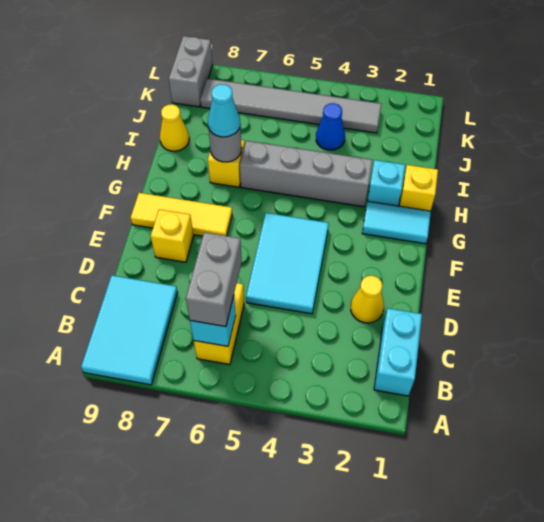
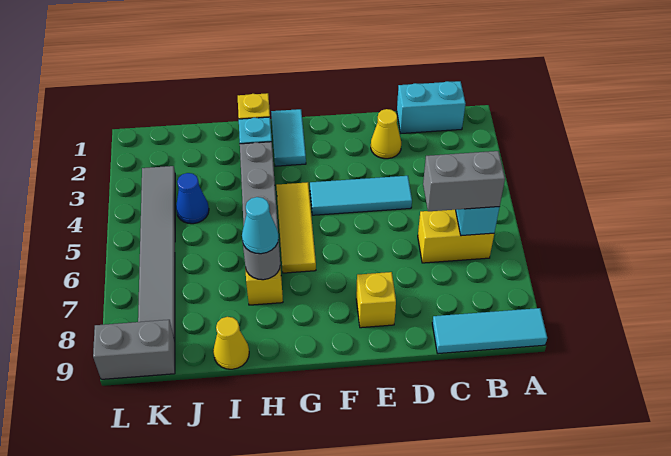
cyan tile A8:C9 level 1 -> cyan tile A9:C9 level 1
cyan tile D4:F5 level 1 -> cyan tile D4:F4 level 1
yellow tile F7:F9 level 1 -> yellow tile G4:G6 level 1

